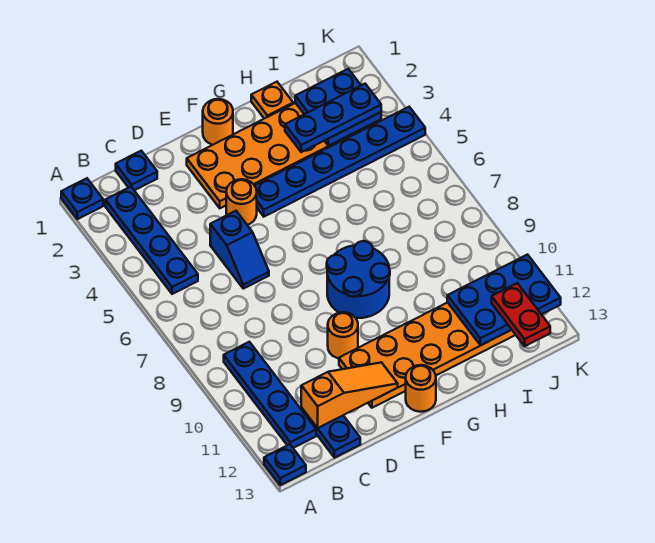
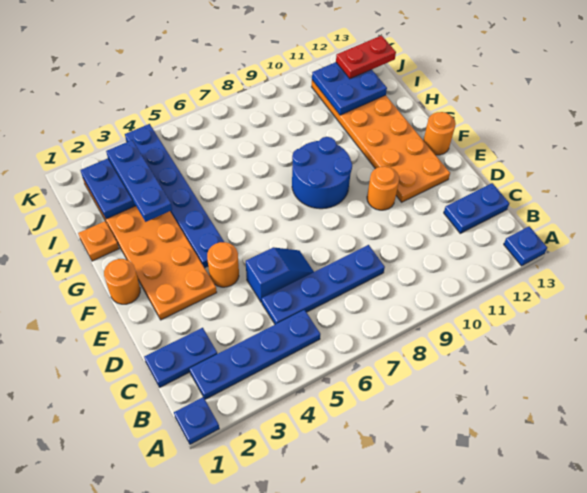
blue plate B9:B12 level 1 -> blue plate C5:C8 level 1
blue plate C1 level 1 -> blue plate C1:C2 level 1
orange slope C12:E12 level 2 top C -> none
blue plate I11:K12 level 2 -> blue plate I11:J12 level 2

